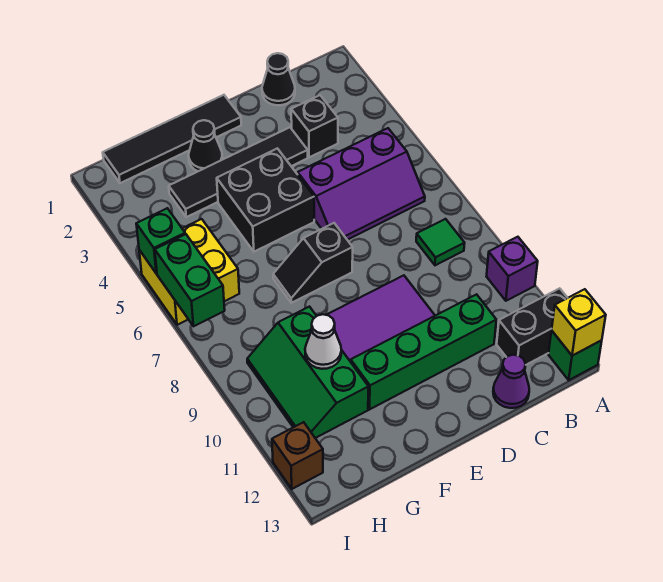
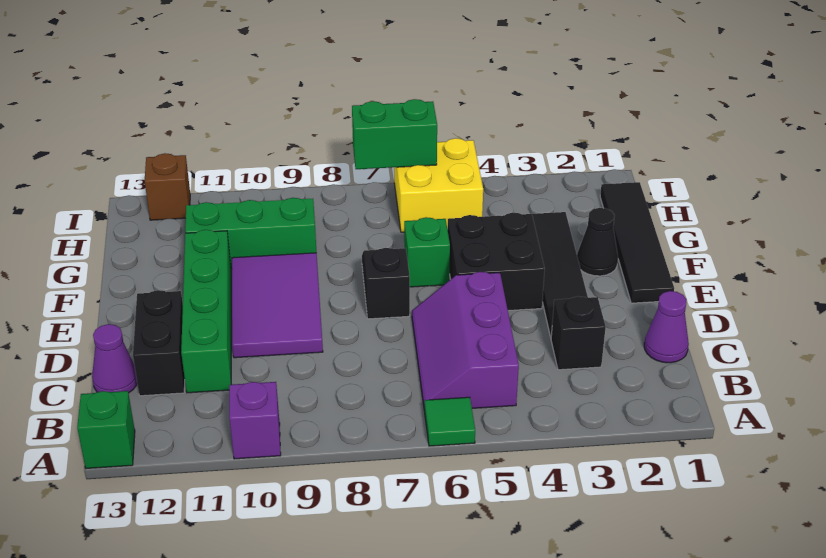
black brick A12:B12 level 1 -> black brick C12:D12 level 1
yellow brick A13 level 2 -> none
green tile B8 level 1 -> green tile A6 level 1
black cone C1 level 1 -> purple cone C1 level 1
white cone G10 level 2 -> none
green brick I5 level 2 -> green brick F6 level 1

